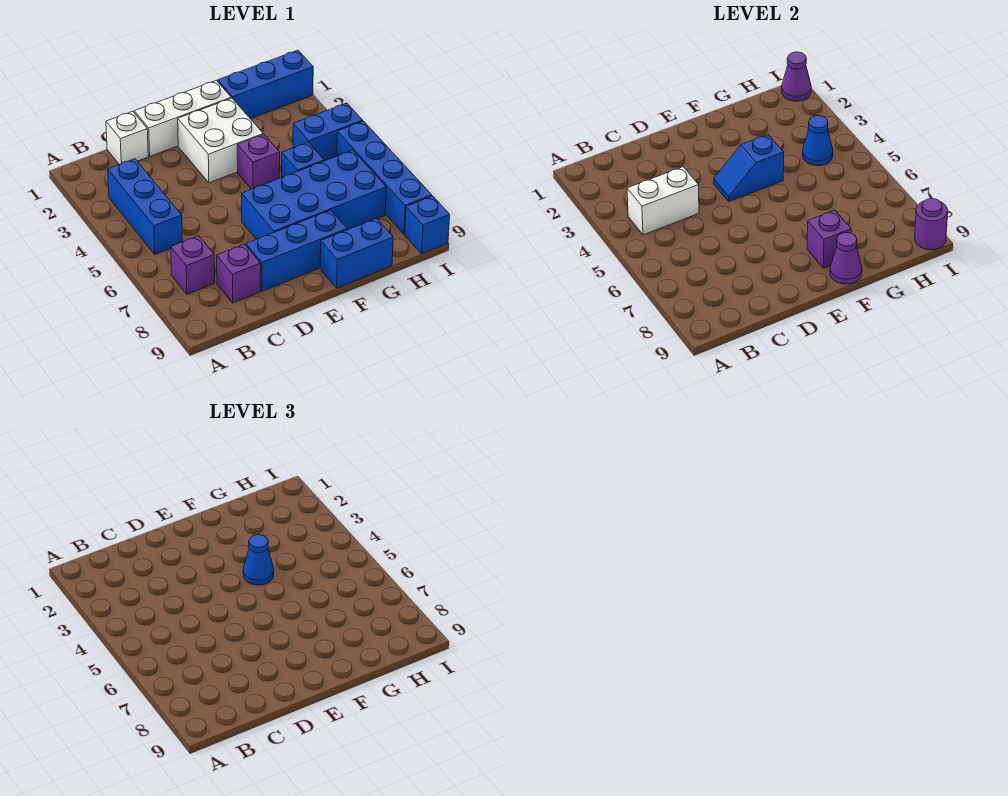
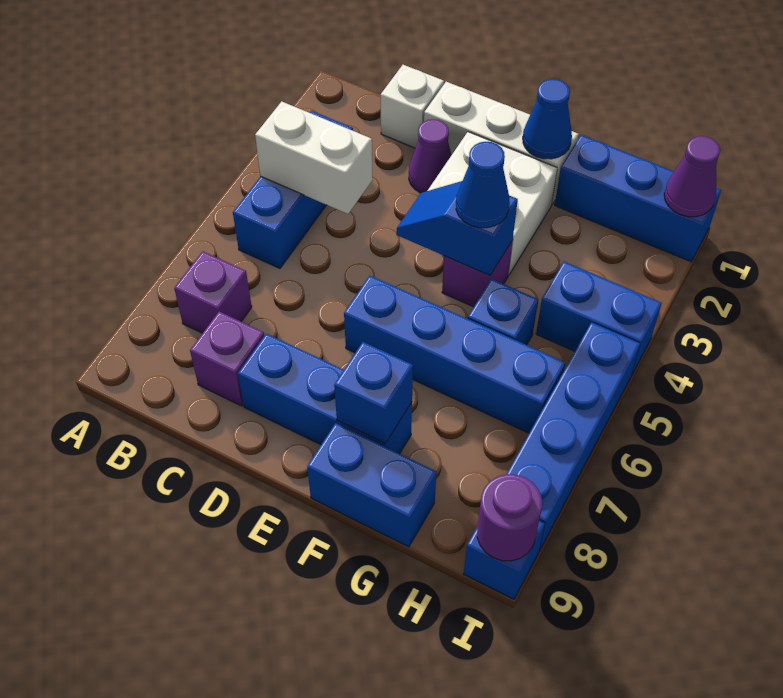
blue brick E6:H7 level 1 -> blue brick E6:H6 level 1
purple brick F8 level 2 -> blue brick F8 level 2
purple cone F9 level 2 -> purple cone D2 level 1
blue cone H4 level 2 -> blue cone F1 level 2

